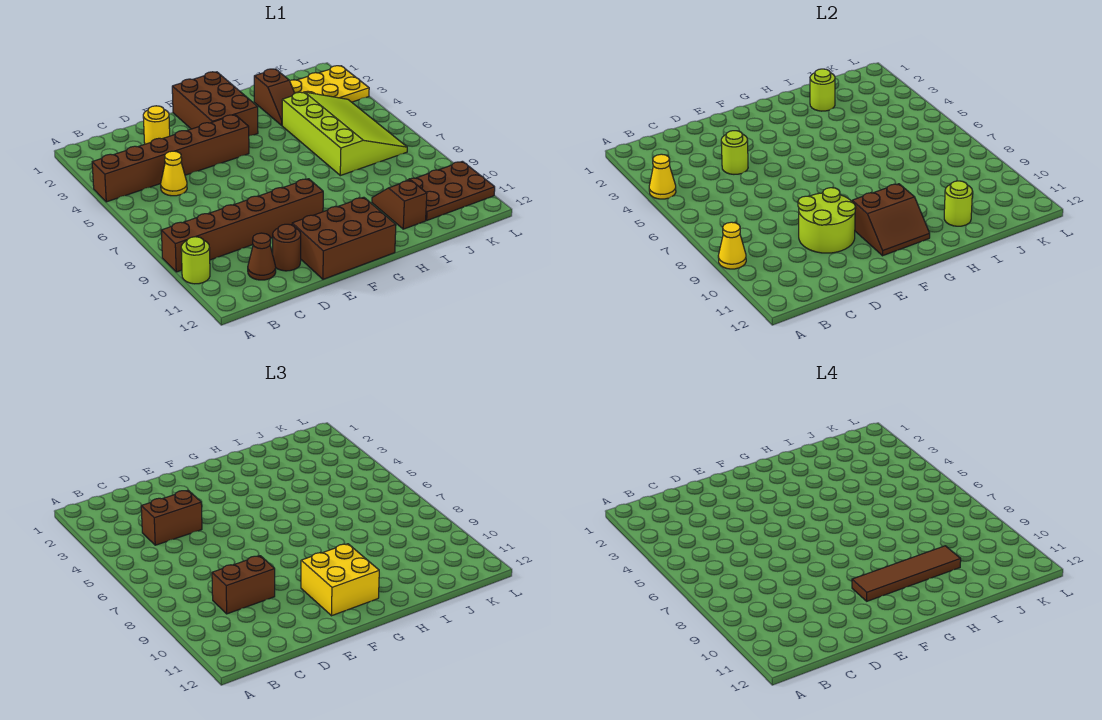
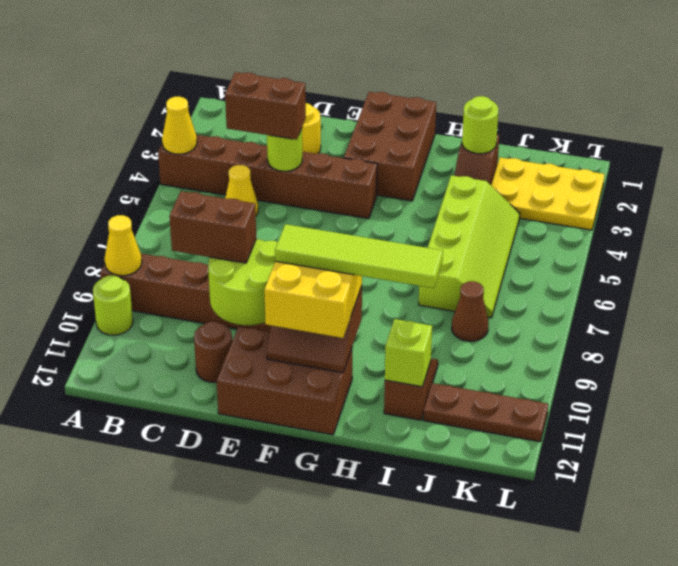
brown cone C11 level 1 -> brown cone J8 level 1
brown tile F10:I10 level 4 -> lime tile F10:I10 level 4
lime slope I4:K7 level 1 top I -> lime slope I4:J7 level 1 top I
lime round brick I11 level 2 -> lime brick I11 level 2
brown plate J10:L11 level 1 -> brown plate J11:L11 level 1

